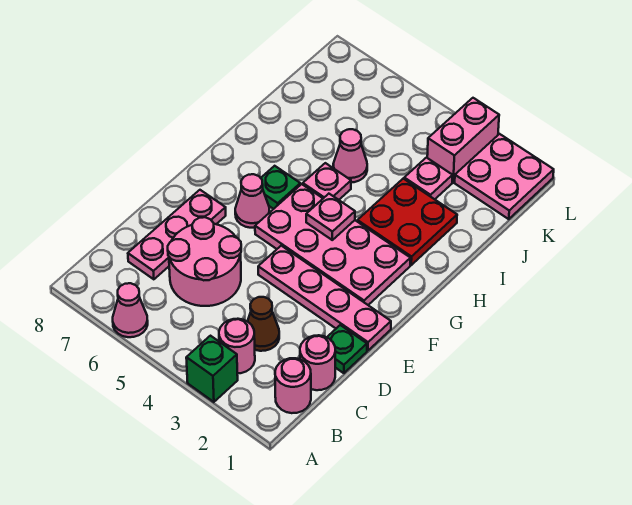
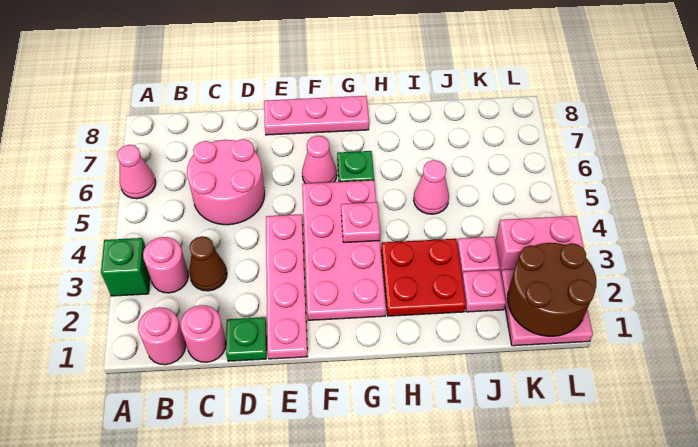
pink plate C7:E7 level 1 -> pink plate E8:G8 level 1
pink plate H5 level 1 -> pink plate J2 level 1
none -> brown round brick K1:L2 level 2

